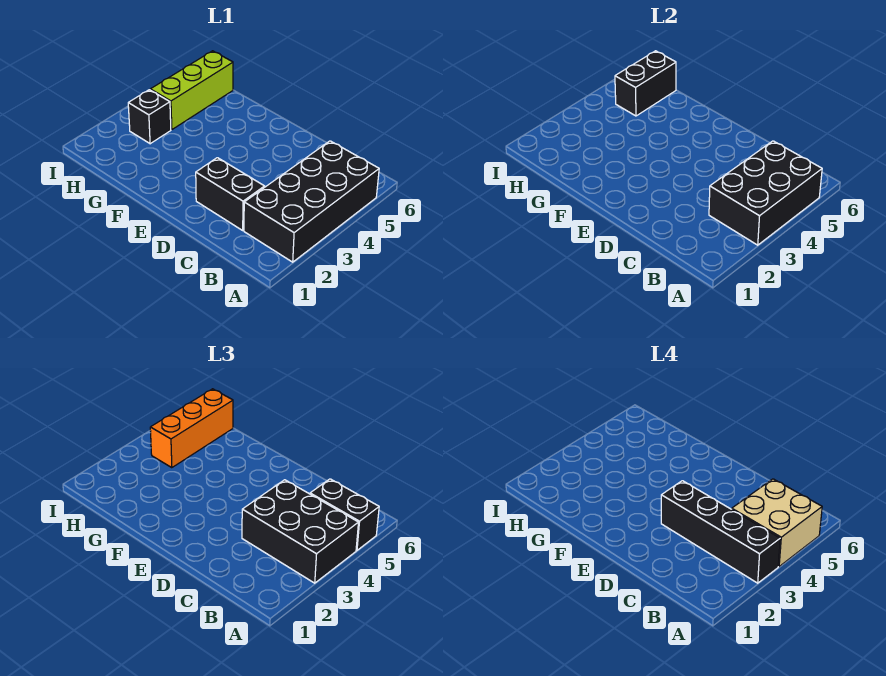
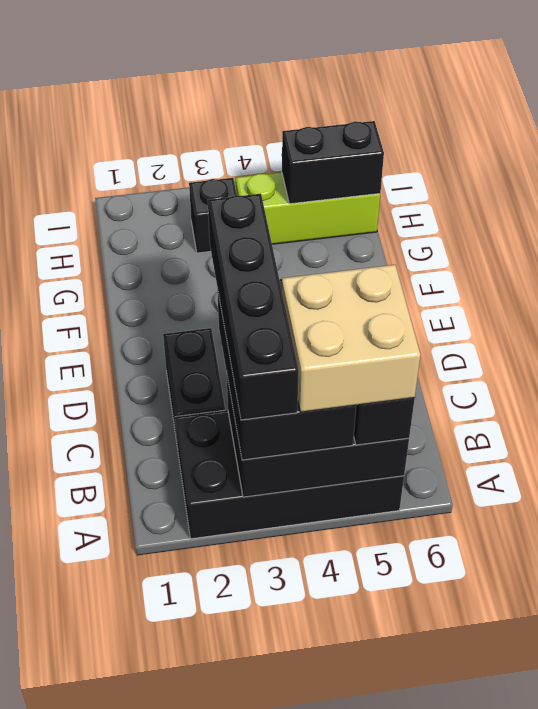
orange brick H4:H6 level 3 -> none

